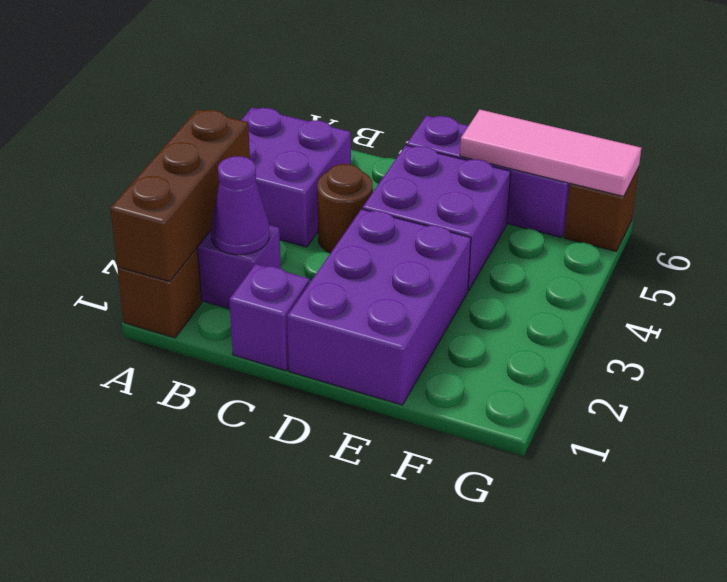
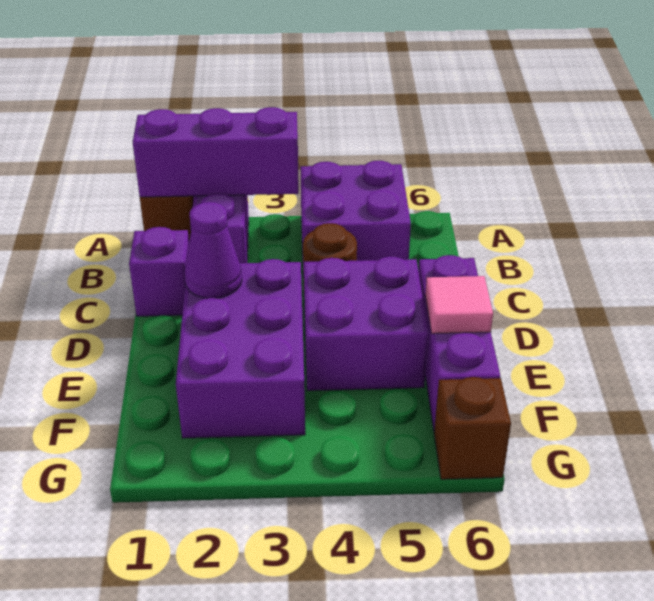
brown brick A1:A3 level 2 -> purple brick A1:A3 level 2
purple cone B2 level 2 -> purple cone D2 level 2
purple brick D1:E3 level 1 -> purple brick D2:F3 level 1
pink tile E6:G6 level 2 -> pink tile E6 level 2

